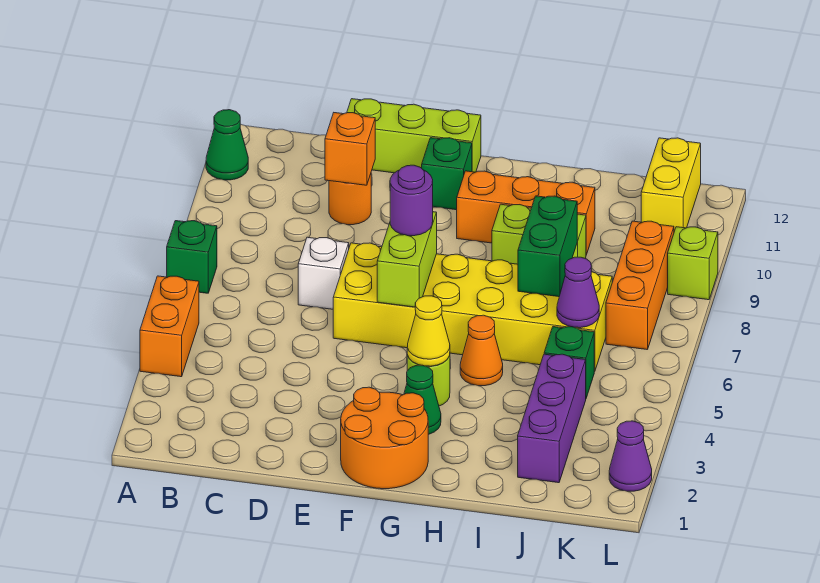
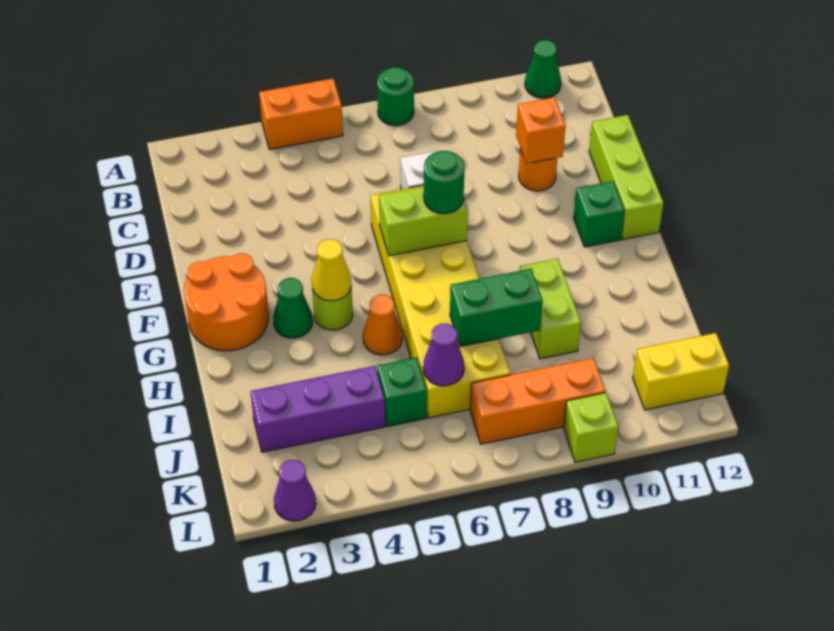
green brick A7 level 1 -> green round brick A7 level 1
purple round brick F7 level 3 -> green round brick F7 level 3
orange brick G10:I10 level 1 -> none

